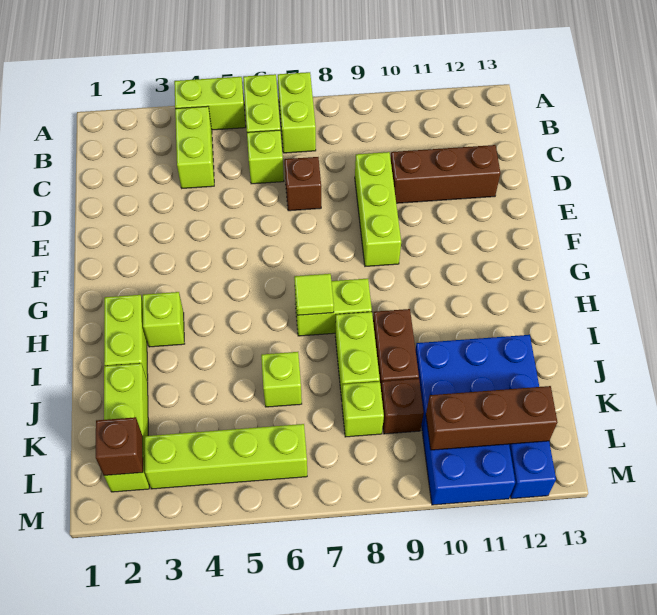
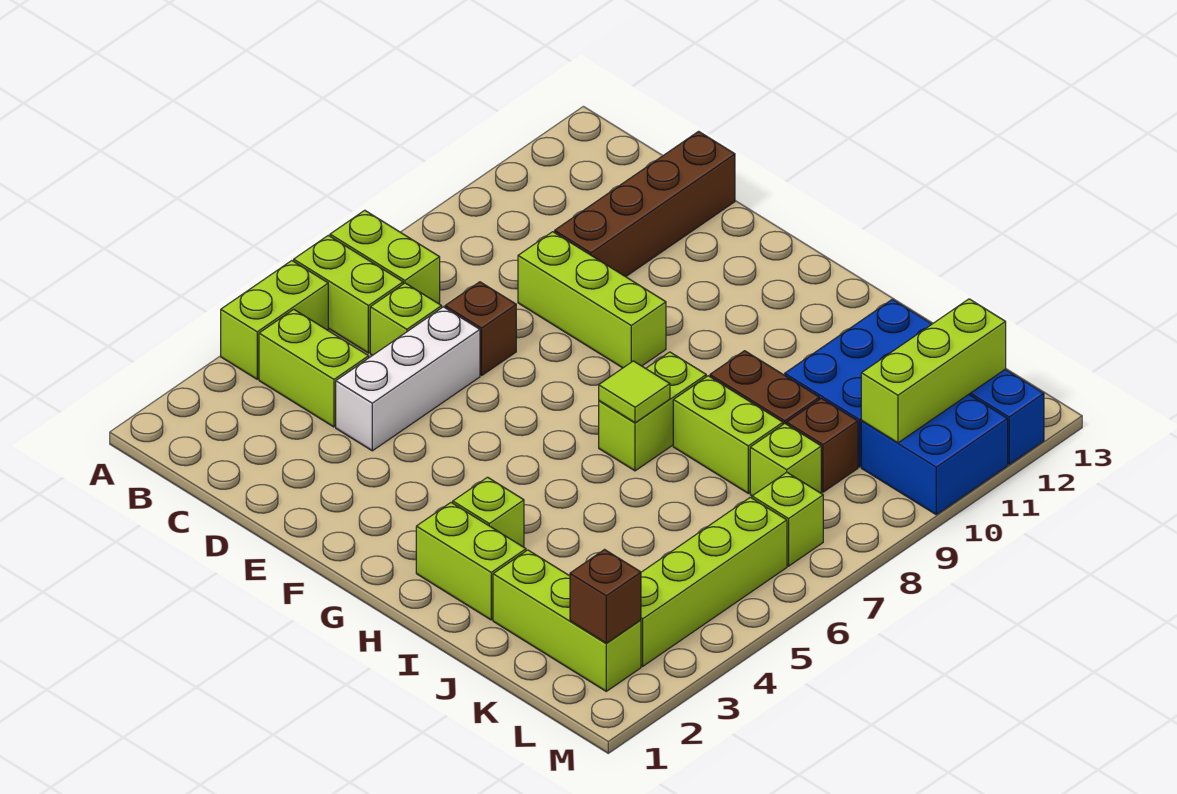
none -> white brick D4:D6 level 1
brown brick D10:D12 level 1 -> brown brick D10:D13 level 1
lime brick J6 level 1 -> lime brick L7 level 1
brown brick L10:L12 level 2 -> lime brick L10:L12 level 2

